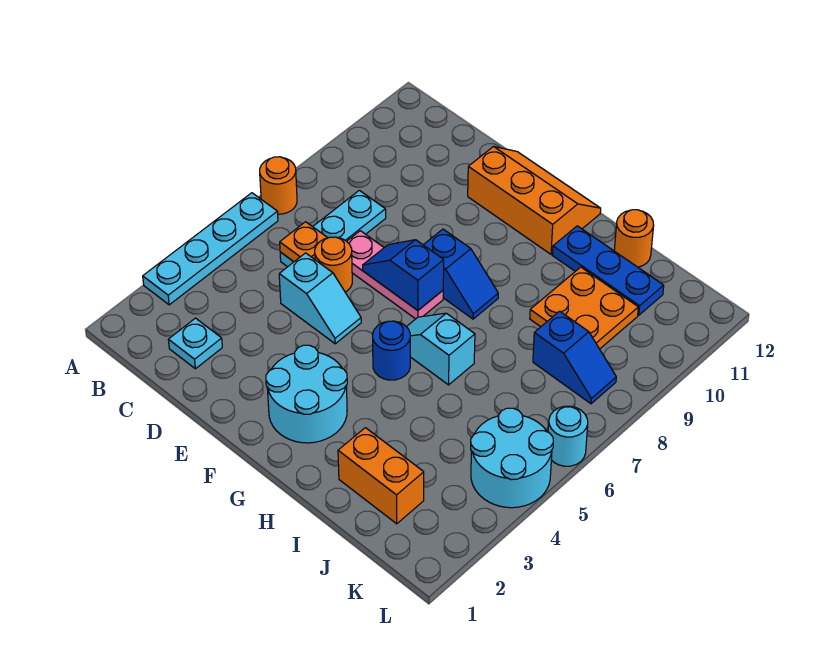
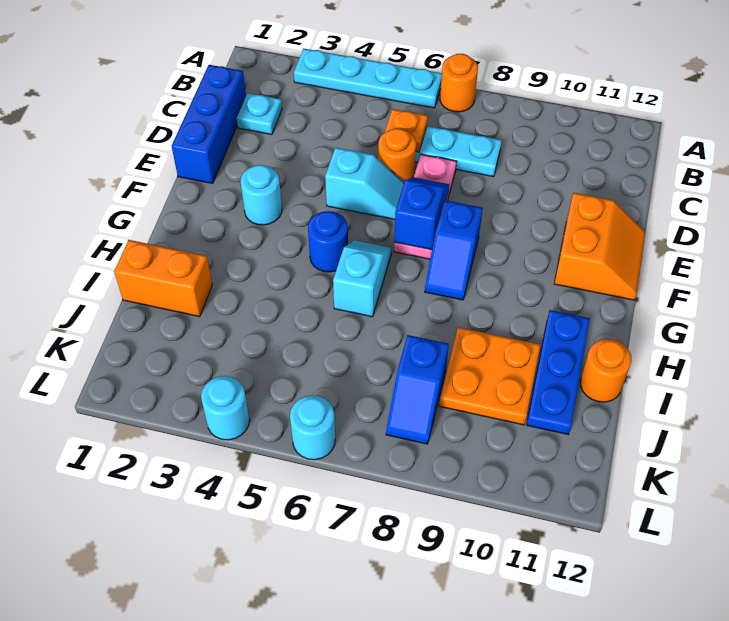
none -> blue brick C1:E1 level 1
cyan slope D5:E5 level 1 top D -> cyan slope E5:E6 level 1 top 5
orange slope E11:G12 level 1 top 11 -> orange slope E11:F12 level 1 top 11
cyan round brick F2:G3 level 1 -> cyan round brick F3 level 1
orange brick I2:J2 level 1 -> orange brick I1:I2 level 1
cyan round brick K4:L5 level 1 -> cyan round brick L4 level 1

